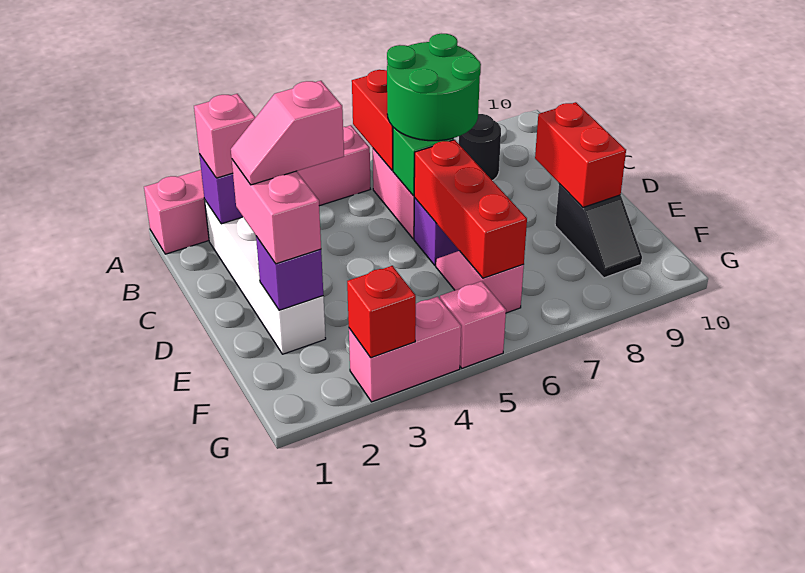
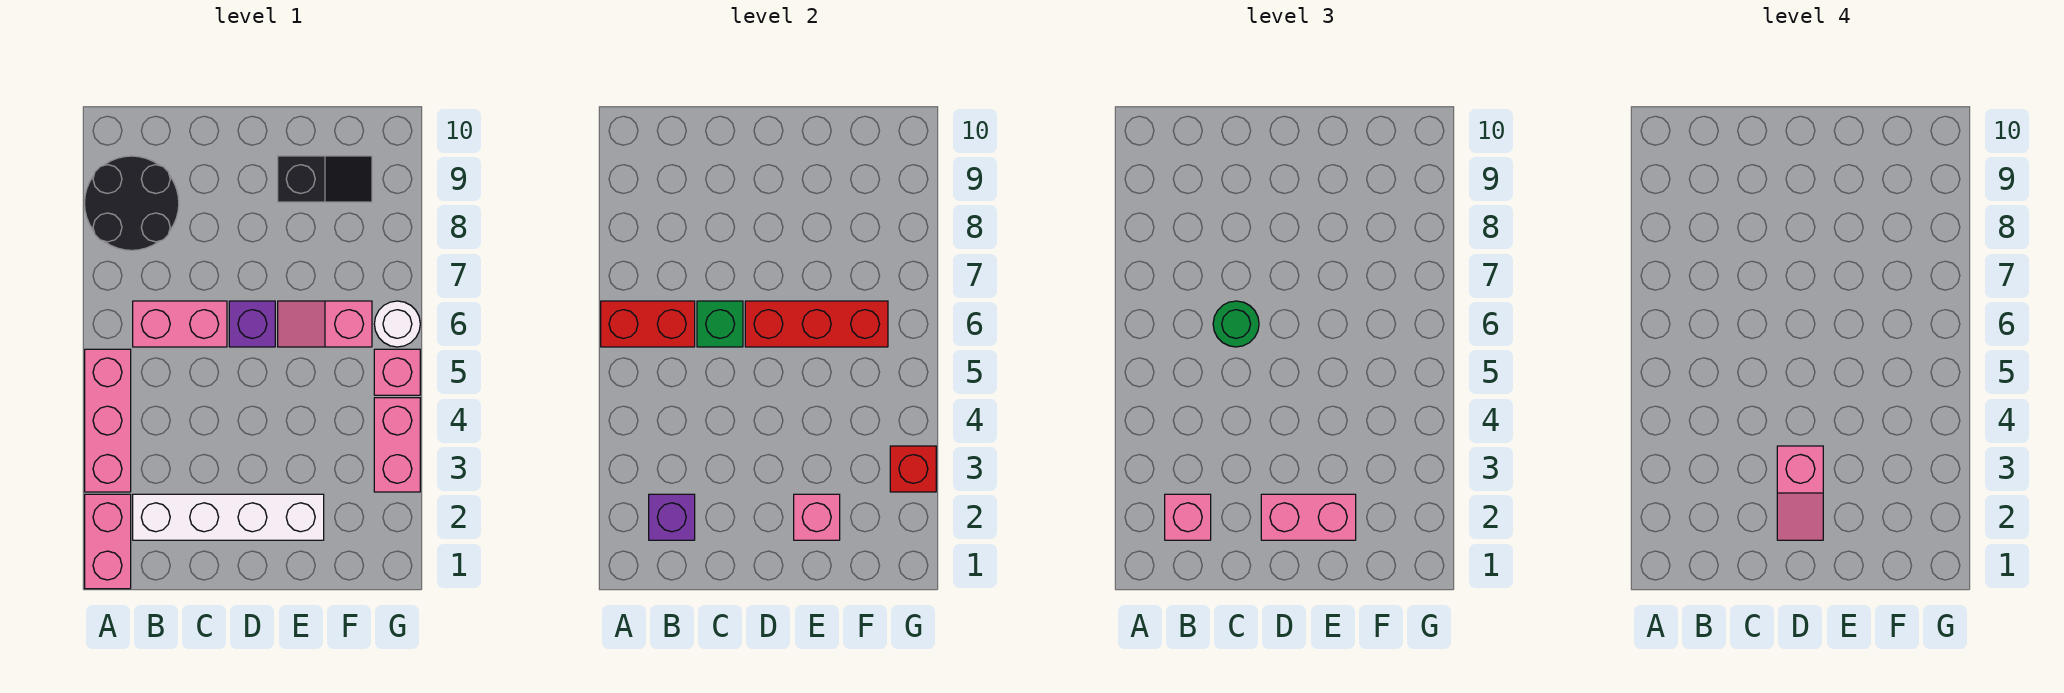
green round brick B6:C7 level 3 -> green round brick C6 level 3
black round brick B8 level 1 -> black round brick A8:B9 level 1
red brick D9:E9 level 2 -> none
purple brick E2 level 2 -> pink brick E2 level 2
none -> white round brick G6 level 1

